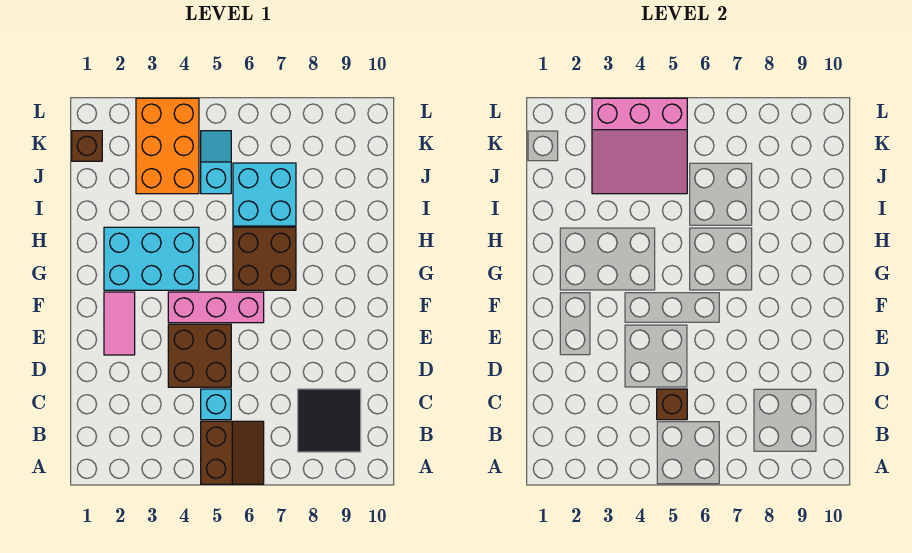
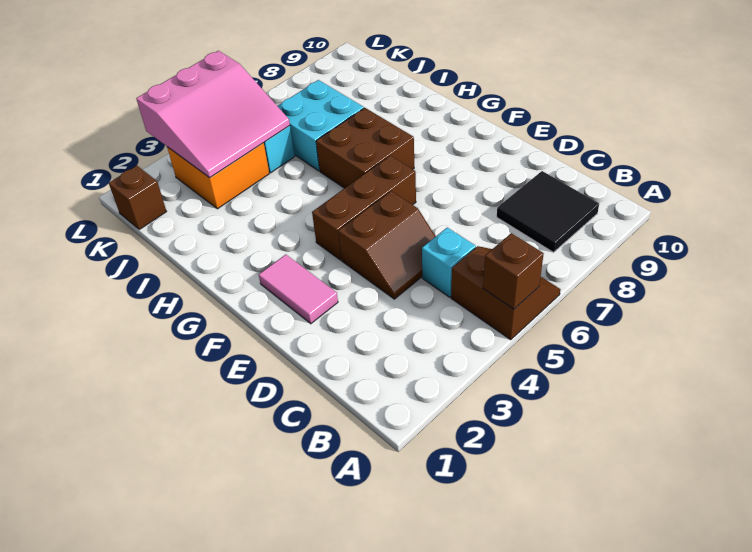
brown brick C5 level 2 -> brown brick A5 level 2
brown brick D4:E5 level 1 -> brown slope D4:E5 level 1 top E
pink brick F4:F6 level 1 -> brown brick F4:F6 level 1
cyan brick G2:H4 level 1 -> none
orange brick J3:L4 level 1 -> orange brick J3:K4 level 1

